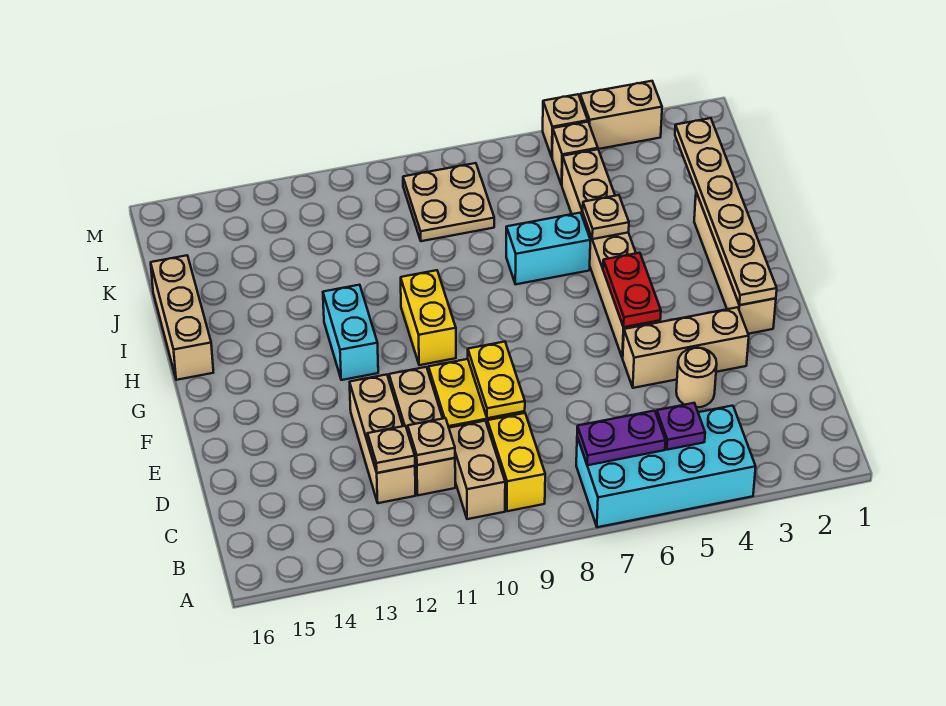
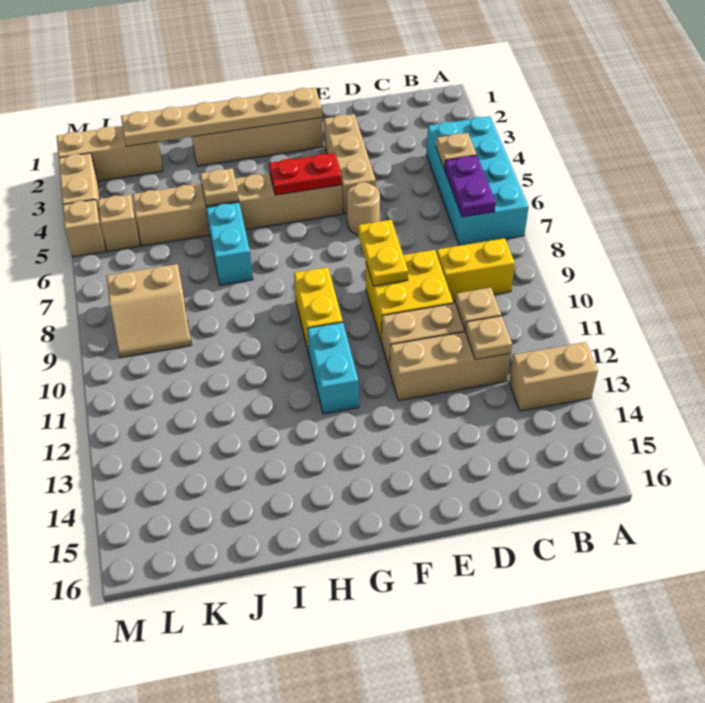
purple plate B5 level 2 -> tan plate B5 level 2
tan brick B10:C10 level 1 -> tan brick A13:B13 level 1
tan round brick D4 level 1 -> tan round brick E6 level 1
yellow plate D9:E9 level 2 -> yellow plate E8:E9 level 2
yellow brick G10:H10 level 1 -> yellow brick G9:G10 level 1
cyan brick G12:H12 level 1 -> cyan brick G11:G12 level 1
tan brick H16:J16 level 1 -> tan brick K2:M2 level 1
tan plate K8:L9 level 1 -> tan slope K8:L9 level 1 top 8

